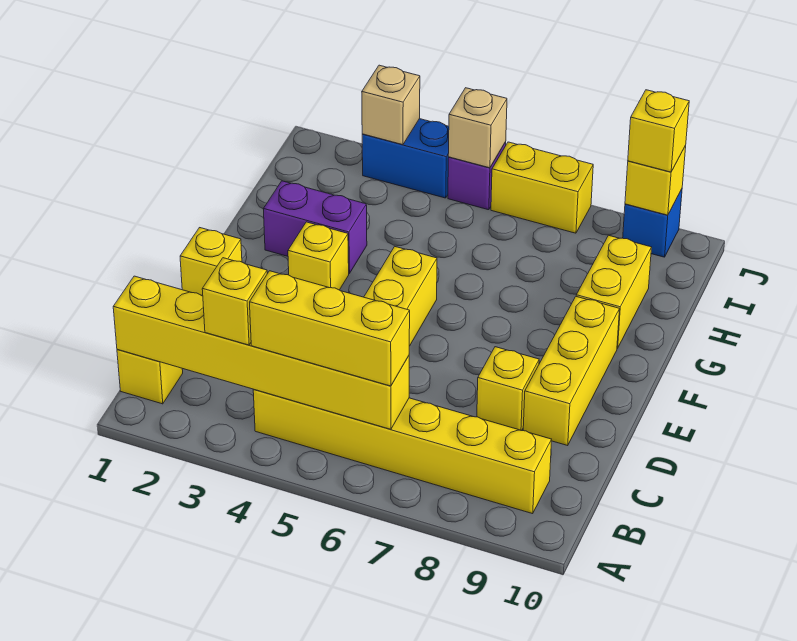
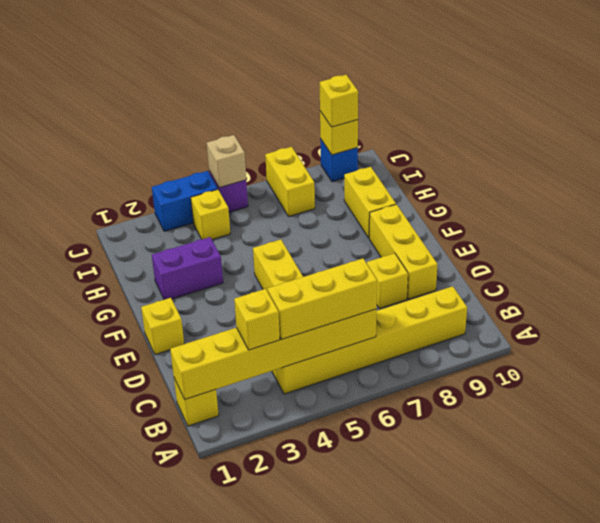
yellow brick F3 level 1 -> yellow brick I4 level 1
tan brick J3 level 2 -> none
yellow brick J6:J7 level 1 -> yellow brick I7:J7 level 1

